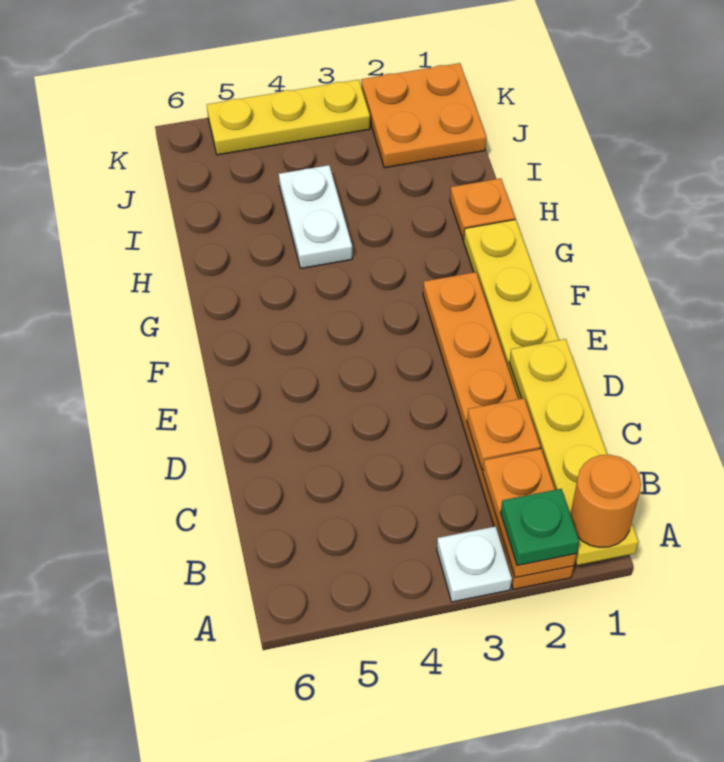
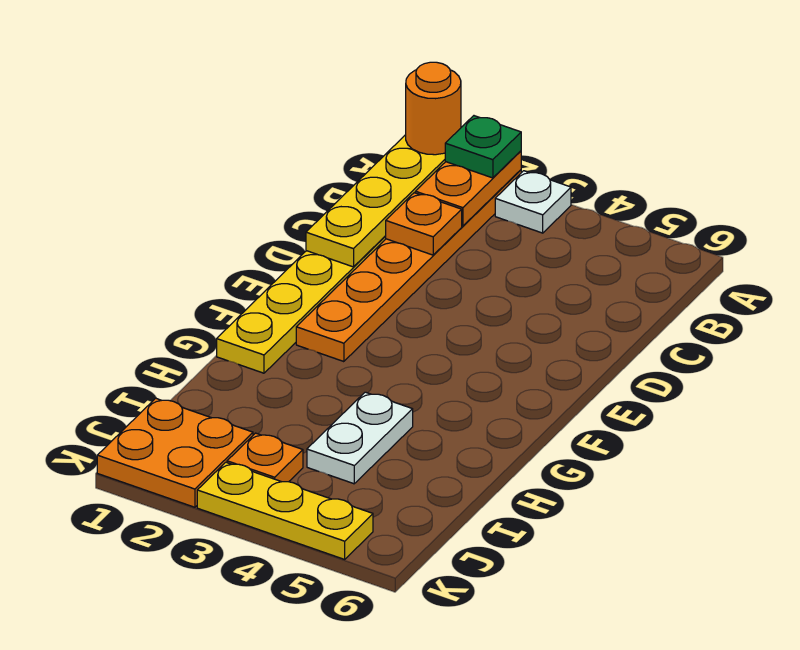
orange plate H1 level 1 -> orange plate J3 level 1

